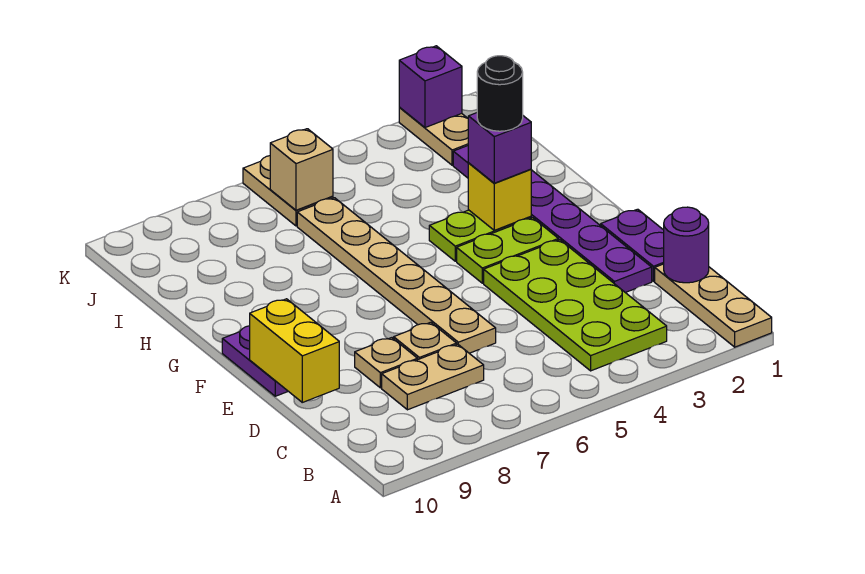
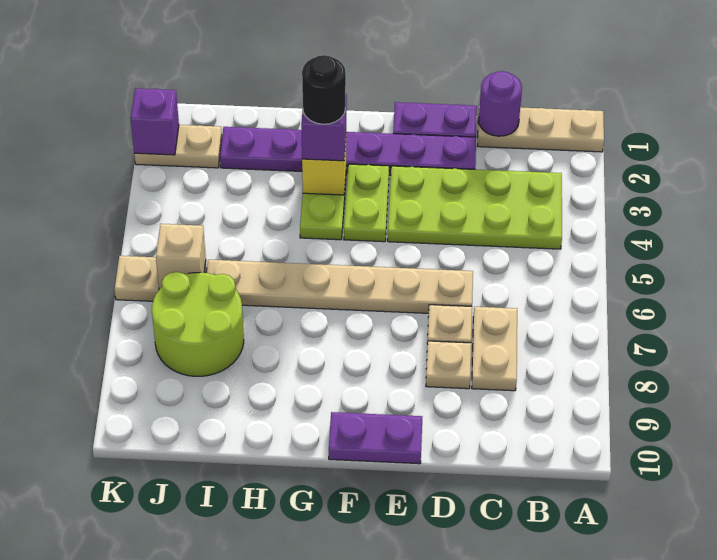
yellow brick D10:E10 level 2 -> none
none -> lime round brick I7:J8 level 1

